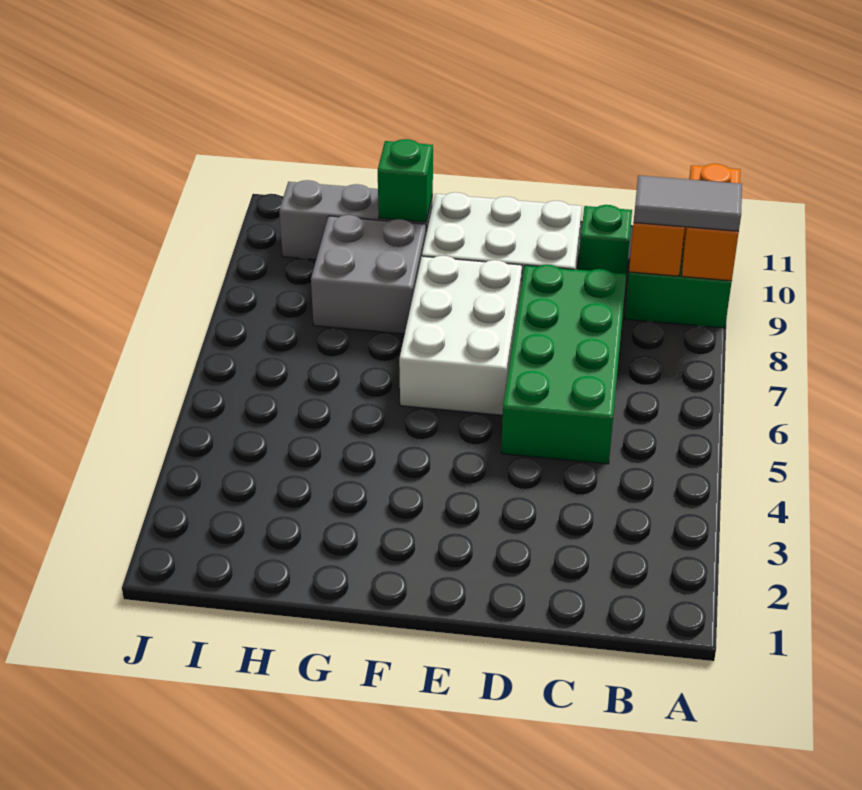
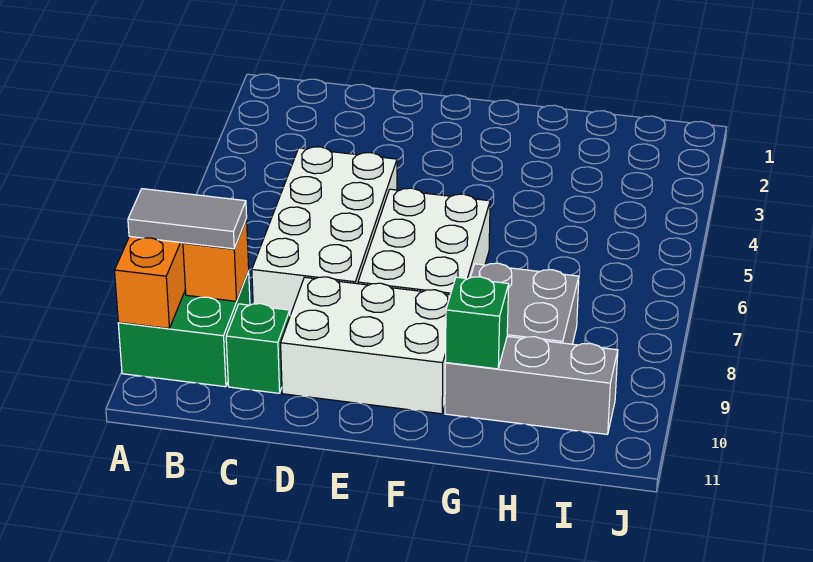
green brick C5:D8 level 1 -> white brick C5:D8 level 1

